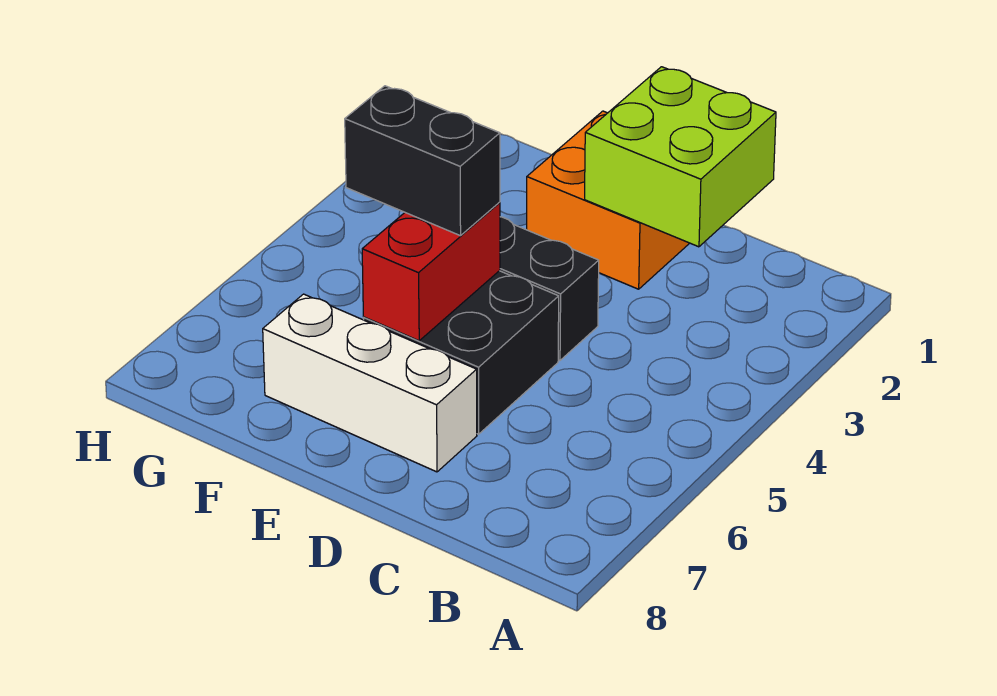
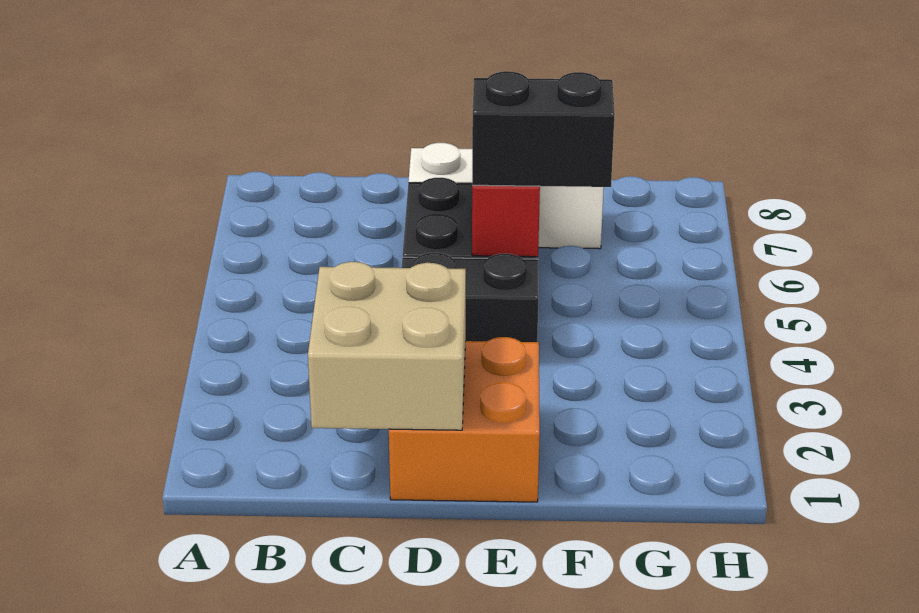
lime brick C1:D2 level 2 -> tan brick C1:D2 level 2

